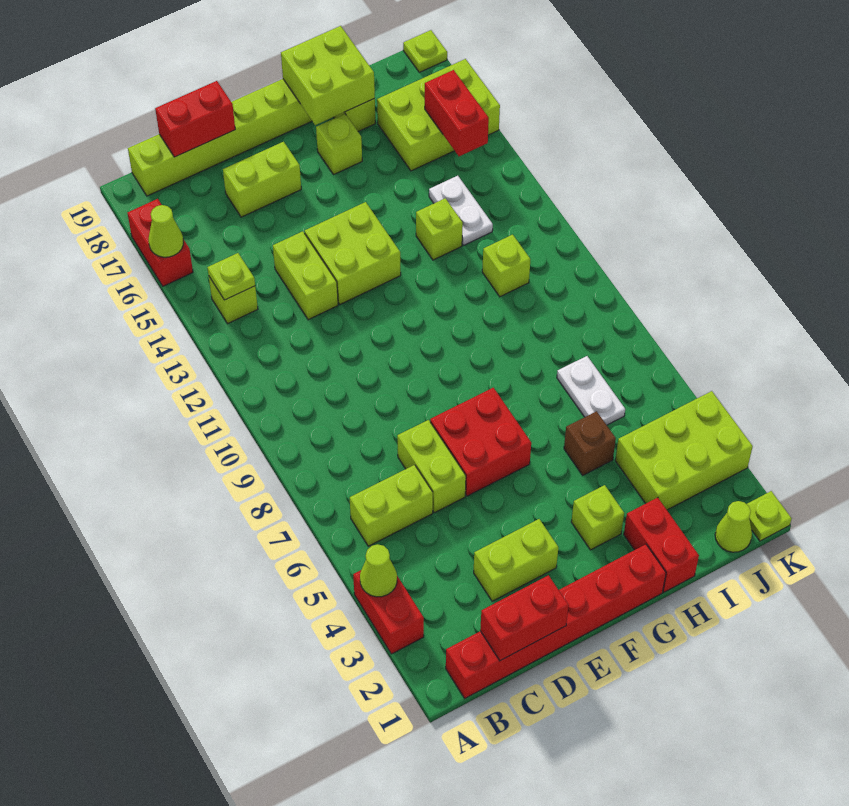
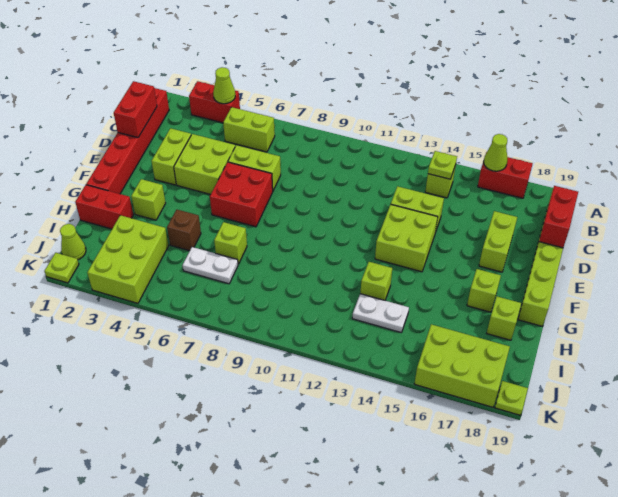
lime brick B6:C6 level 1 -> lime brick B5:B6 level 1
lime brick G18:H19 level 2 -> lime brick D4:E5 level 1
lime brick I11 level 1 -> lime brick H7 level 1
lime brick I16:K17 level 1 -> lime brick J16:K18 level 1
red brick J15:J16 level 2 -> none

